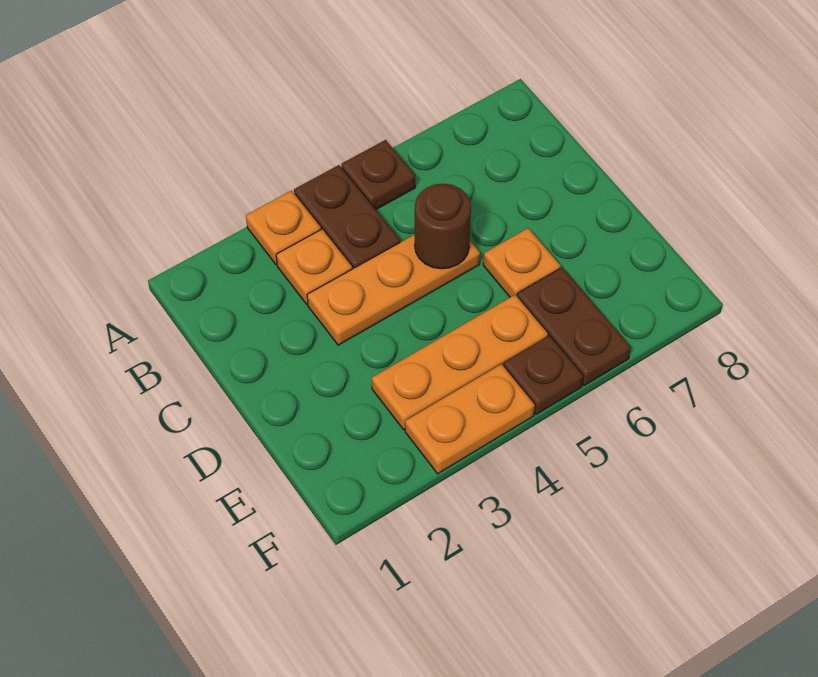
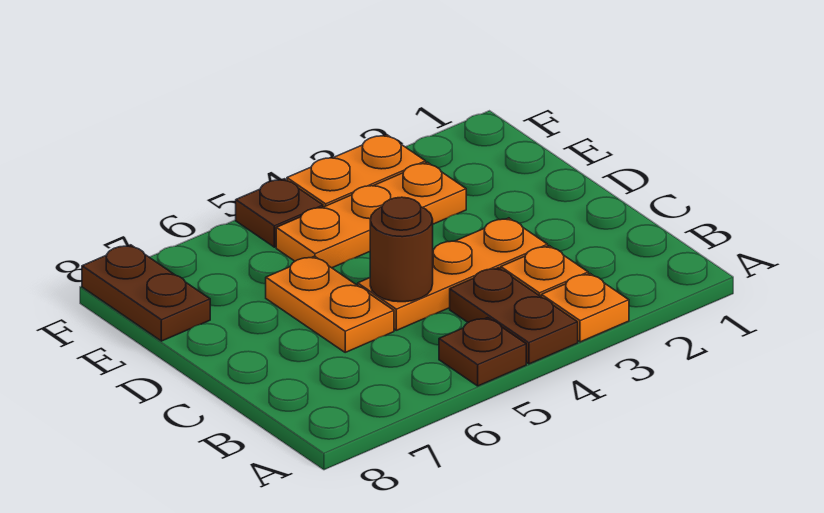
orange plate D6 level 1 -> orange plate C6:D6 level 1
brown plate E6:F6 level 1 -> brown plate E8:F8 level 1

